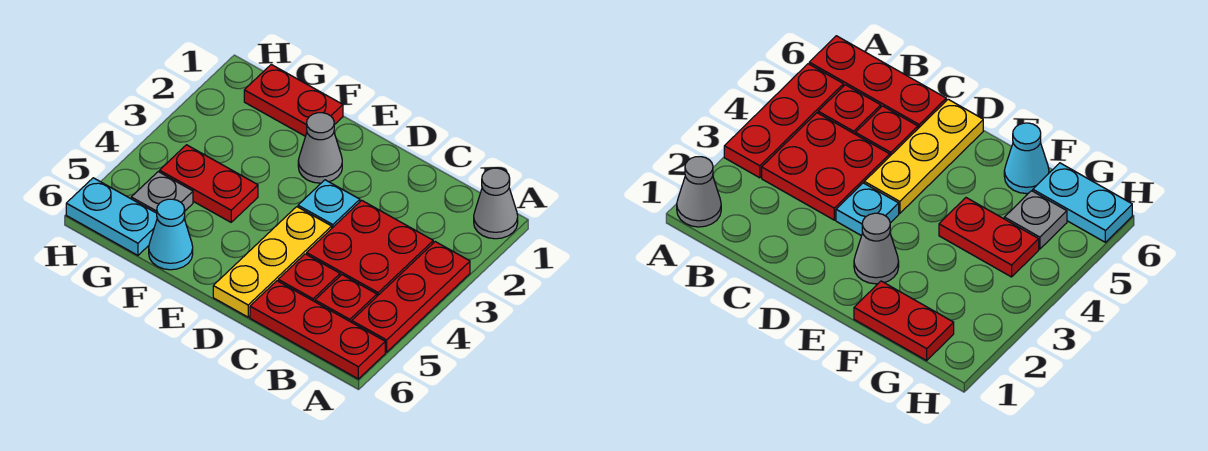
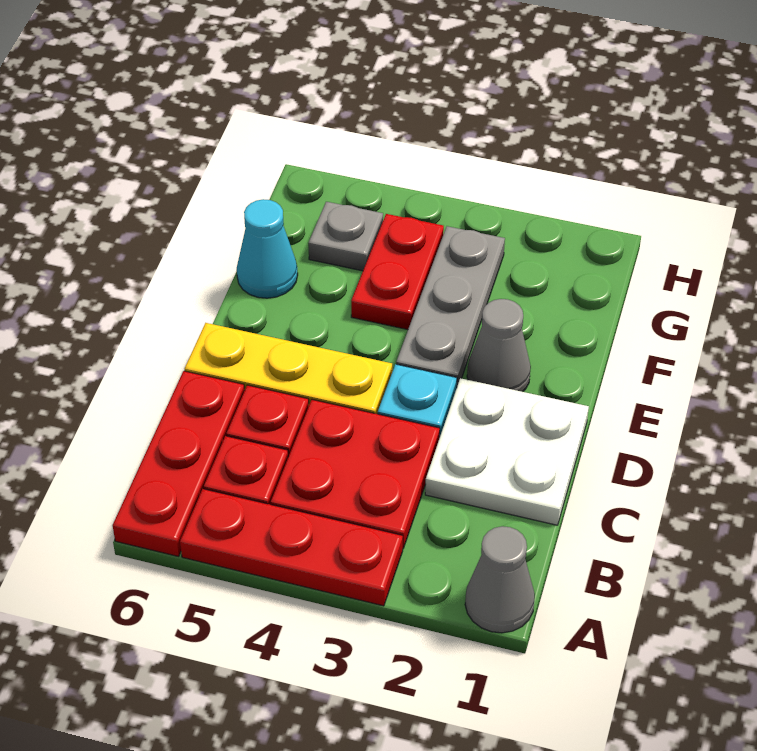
none -> white plate C1:D2 level 1
none -> grey plate E3:G3 level 1
red plate F1:G1 level 1 -> none
cyan plate G6:H6 level 1 -> none

